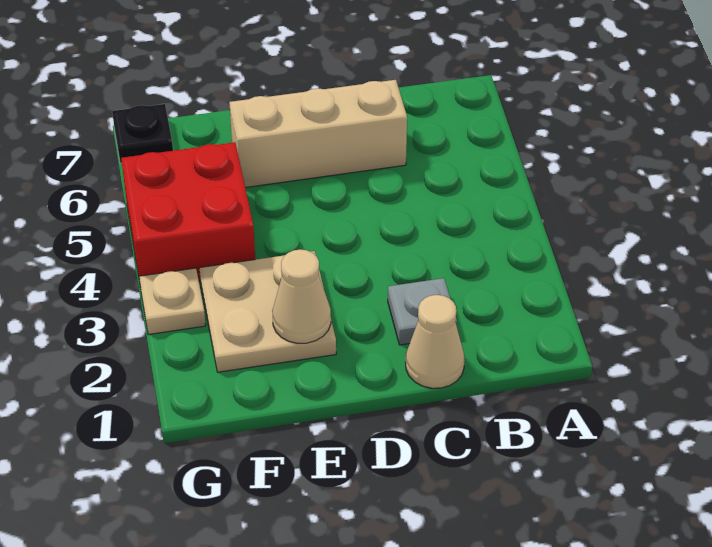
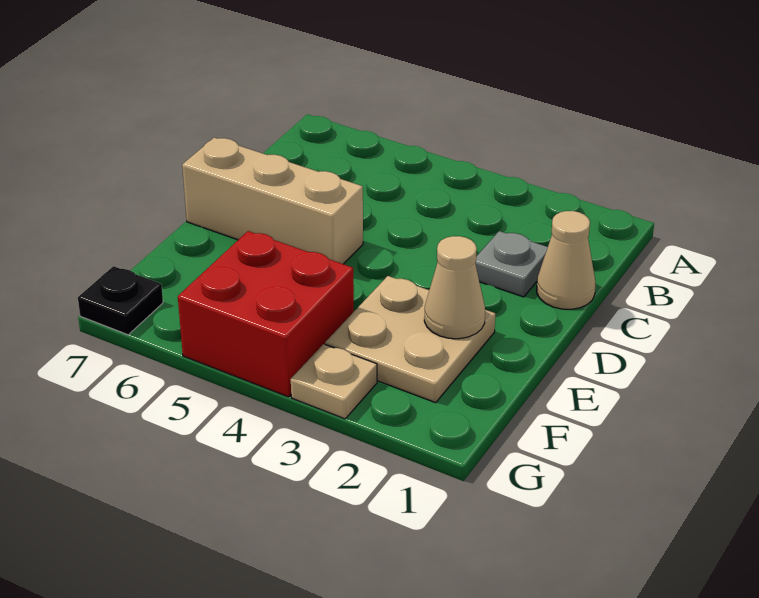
tan brick C6:E6 level 1 -> tan brick D5:D7 level 1

